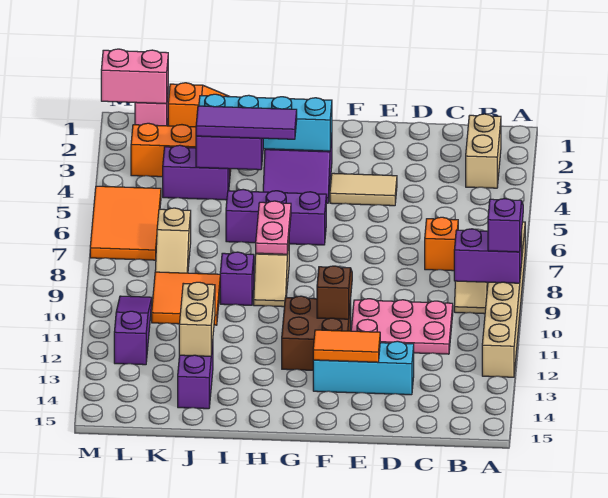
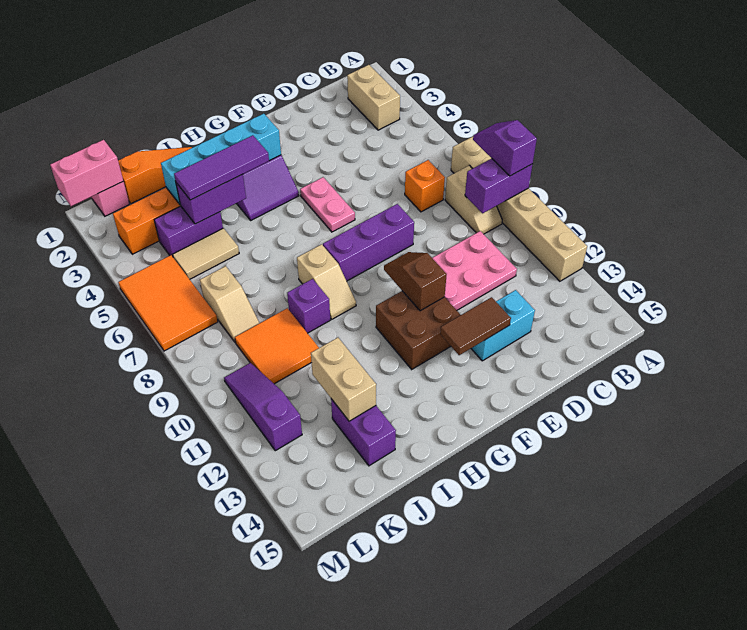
cyan brick D13:F13 level 1 -> cyan brick D13:E13 level 1
tan tile E4:F4 level 1 -> tan tile J5:K5 level 1
orange tile E13:F13 level 2 -> brown tile E13:F13 level 2
purple brick G6:I6 level 1 -> purple brick E8:G8 level 1
pink plate H7:H8 level 2 -> pink plate F5:F6 level 1

